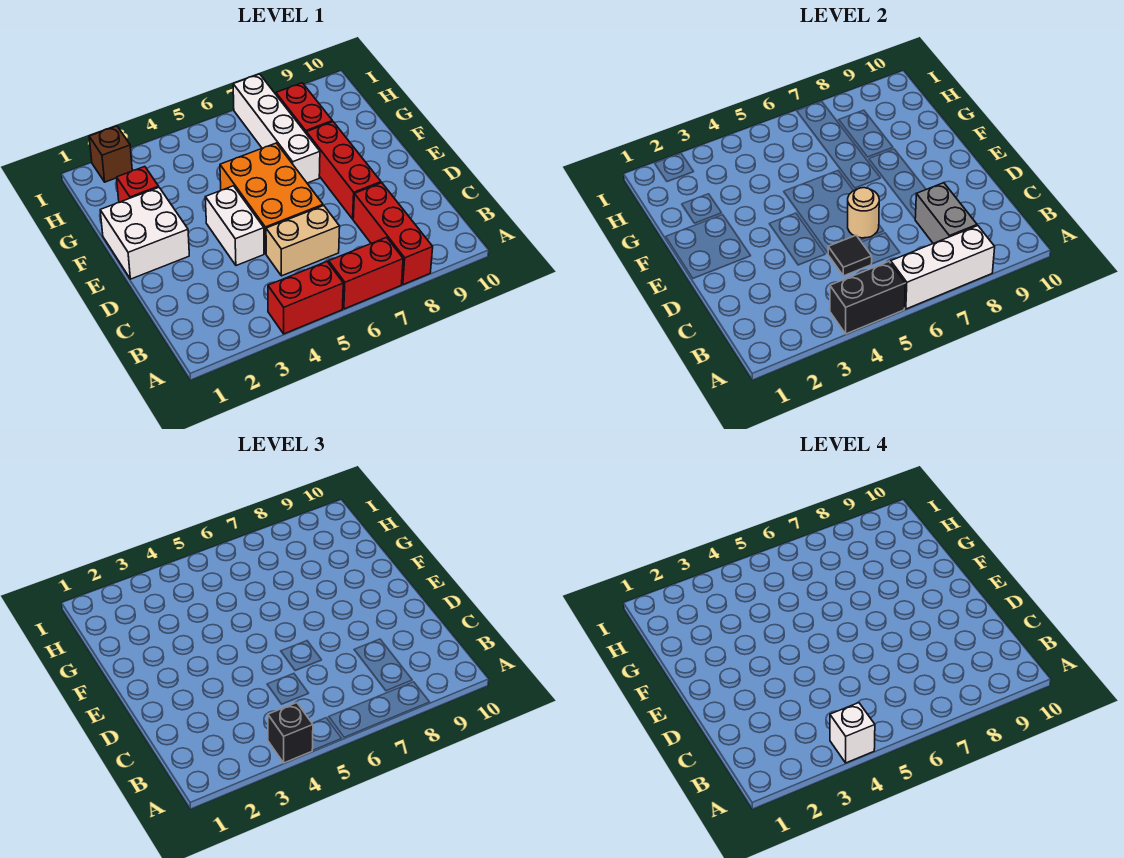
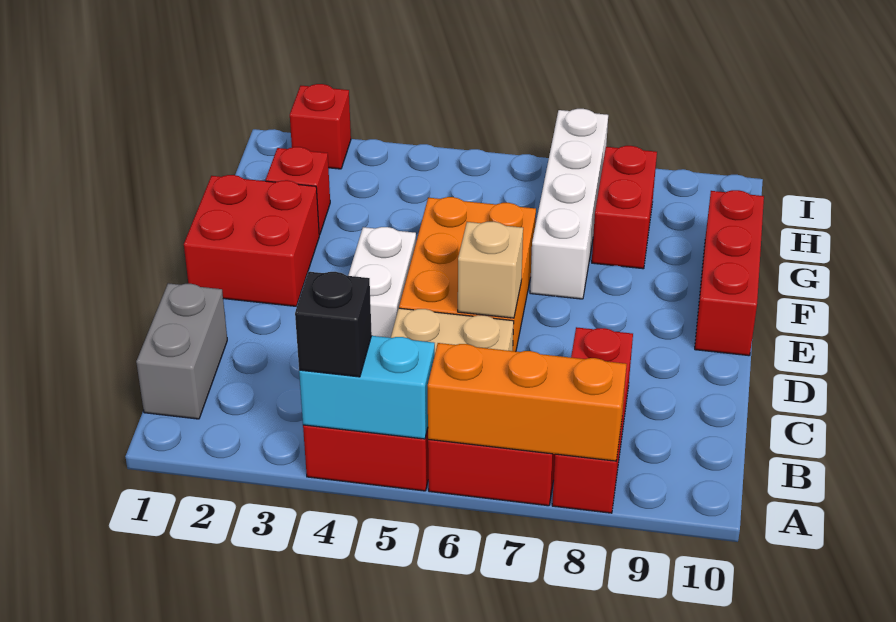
black brick A4:A5 level 2 -> cyan brick A4:A5 level 2
white brick A4 level 4 -> none
white brick A6:A8 level 2 -> orange brick A6:A8 level 2
grey brick B8:C8 level 2 -> grey brick B1:C1 level 1
black tile C5 level 2 -> none
tan round brick D6 level 2 -> tan brick D6 level 2
red brick D8:F8 level 1 -> red brick E10:G10 level 1
white brick E1:F2 level 1 -> red brick E1:F2 level 1
brown brick I2 level 1 -> red brick I2 level 1

